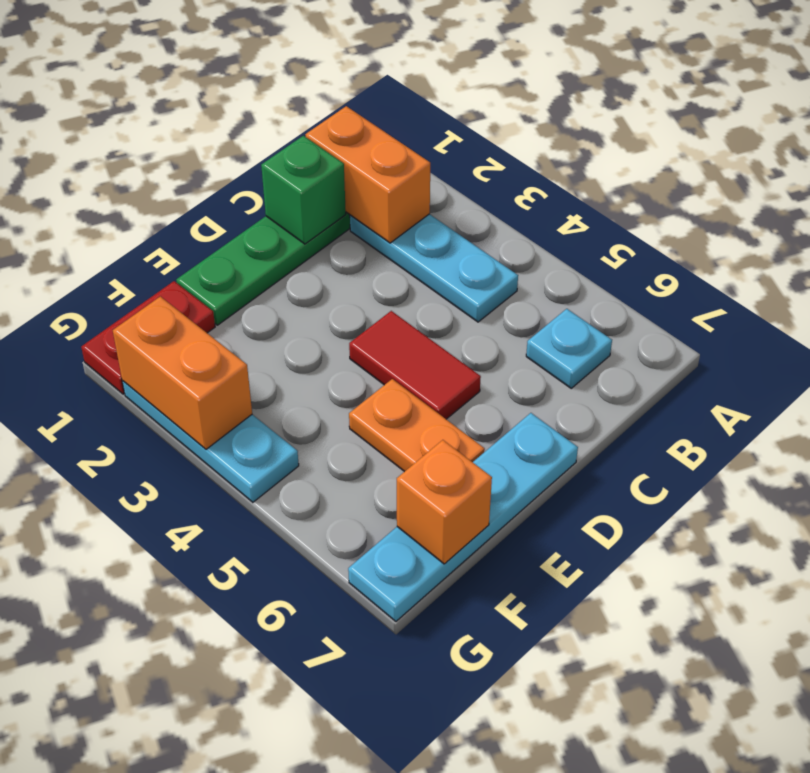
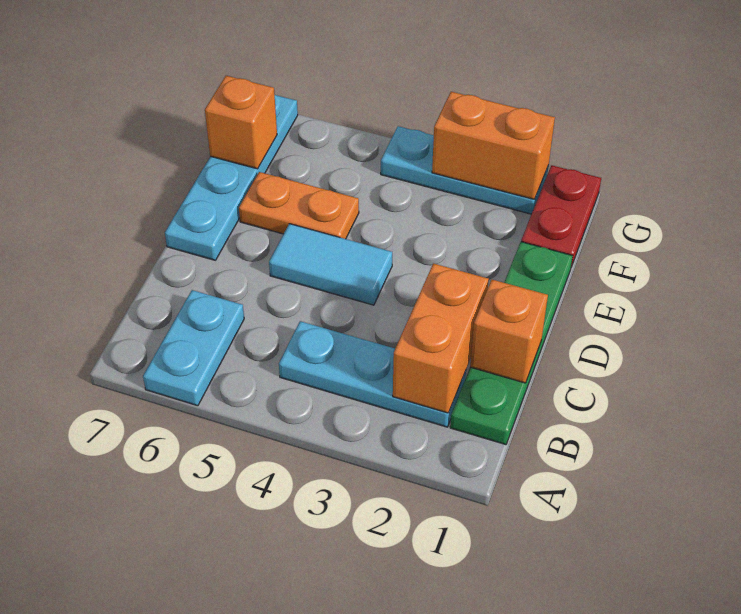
orange brick B1:B2 level 2 -> orange brick B2:C2 level 2
cyan plate B6 level 1 -> cyan plate A6:B6 level 1
green brick C1 level 2 -> orange brick C1 level 2
red tile D4:D5 level 1 -> cyan tile D4:D5 level 1

